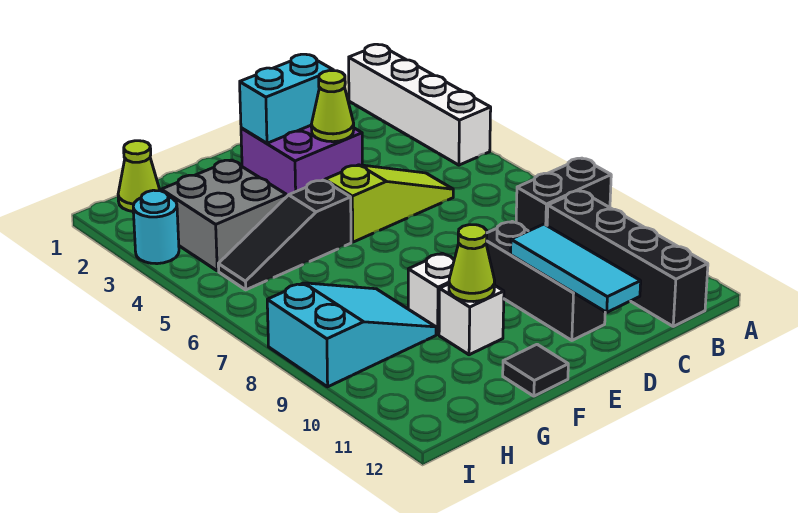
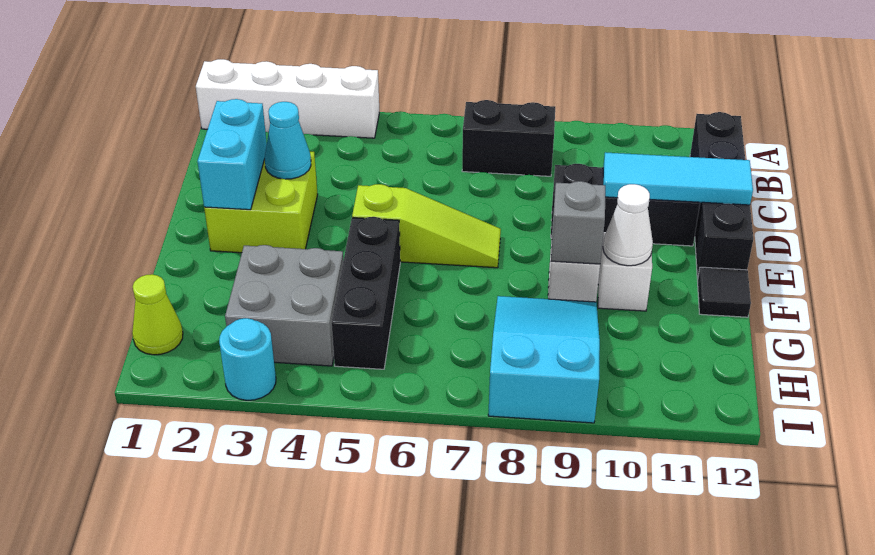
black brick A8:B8 level 1 -> black brick B7:B8 level 1
black brick B9:B12 level 1 -> black brick B12:E12 level 1
lime slope C5:E5 level 1 top E -> lime slope E5:E7 level 1 top 5
purple brick D2:E3 level 1 -> lime brick D2:E3 level 1
lime cone D3 level 2 -> cyan cone D3 level 2
black slope F5:H5 level 1 top F -> black brick F5:H5 level 1
none -> grey brick F9 level 2
lime cone F10 level 2 -> white cone F10 level 2

